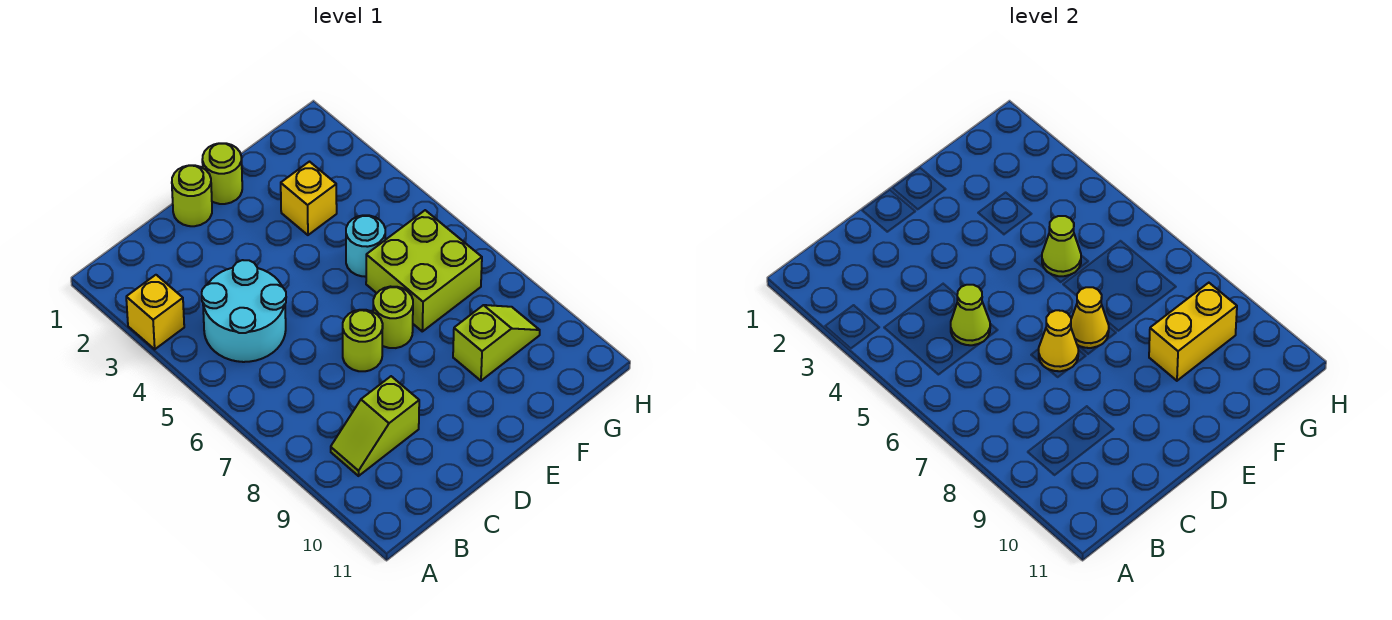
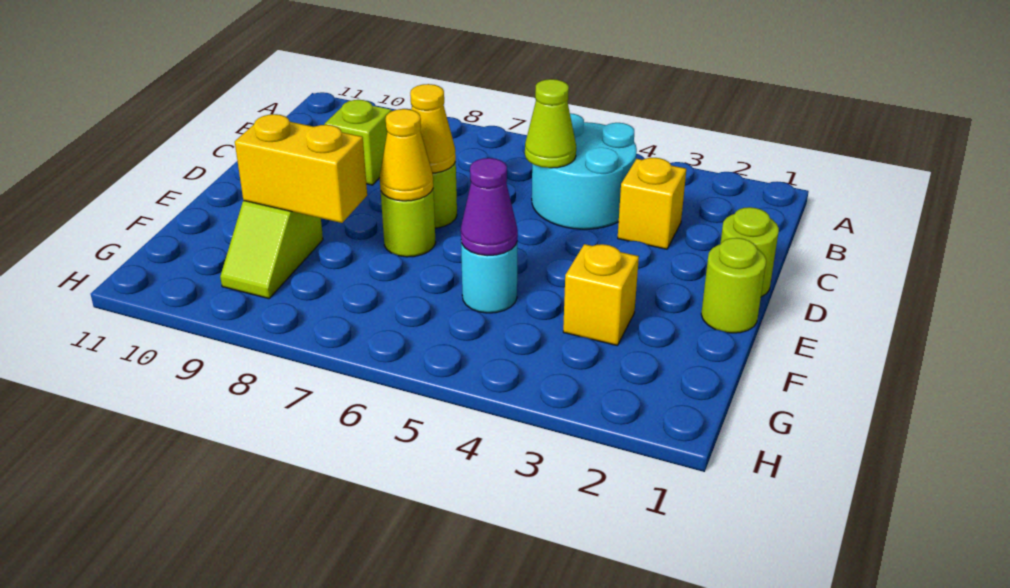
yellow brick A3 level 1 -> yellow brick C3 level 1
lime cone F5 level 2 -> purple cone F5 level 2
lime brick F6:G7 level 1 -> none
yellow brick F9:G9 level 2 -> yellow brick F8:F9 level 2

